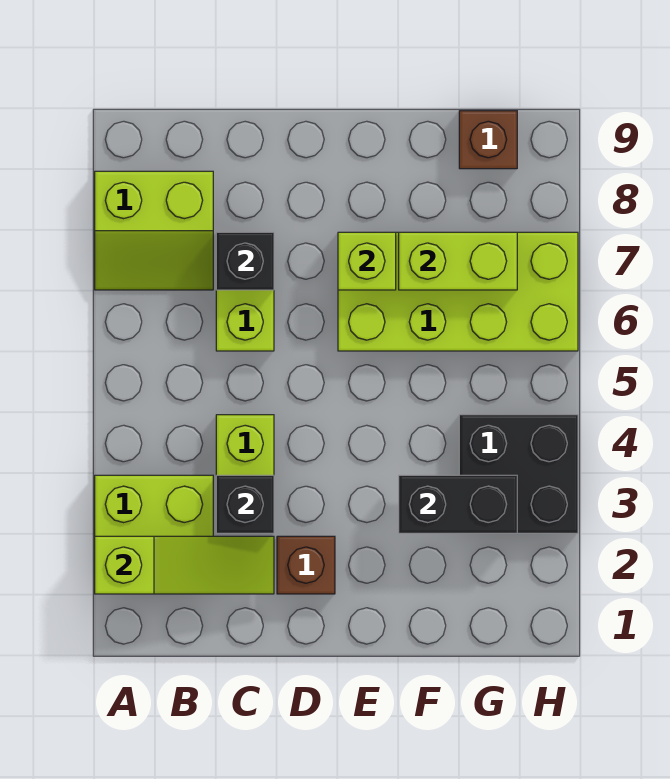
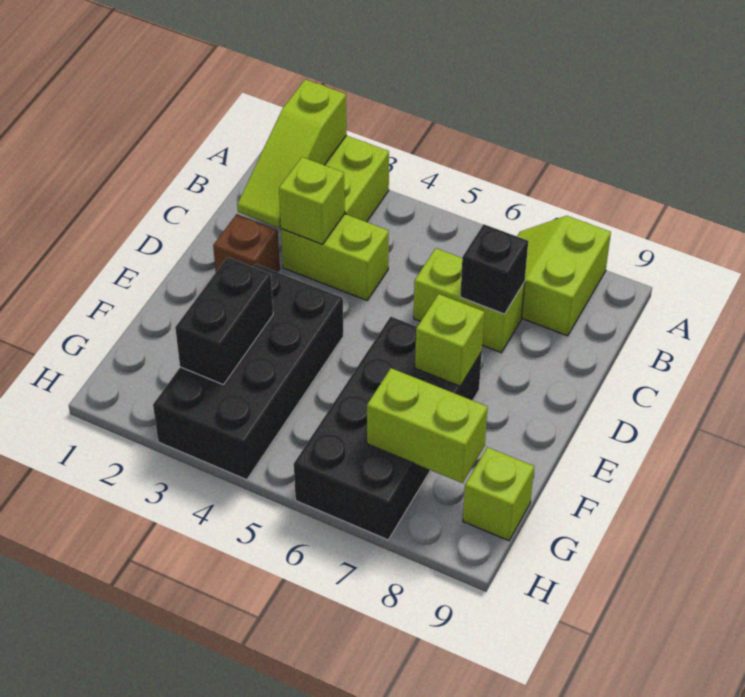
black brick C3 level 2 -> lime brick C3 level 2
lime brick E6:H7 level 1 -> black brick E6:H7 level 1
lime brick F7:G7 level 2 -> lime brick G7:G8 level 2
black brick G3:H4 level 1 -> black brick E3:H4 level 1
brown brick G9 level 1 -> lime brick G9 level 1

